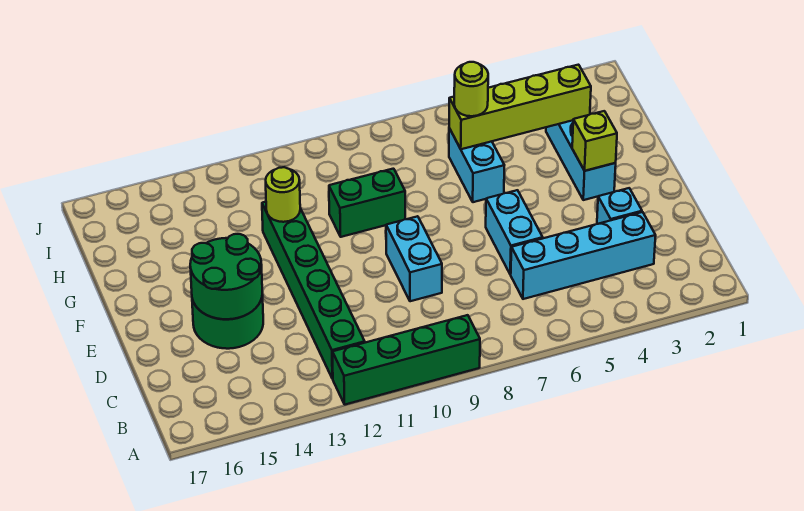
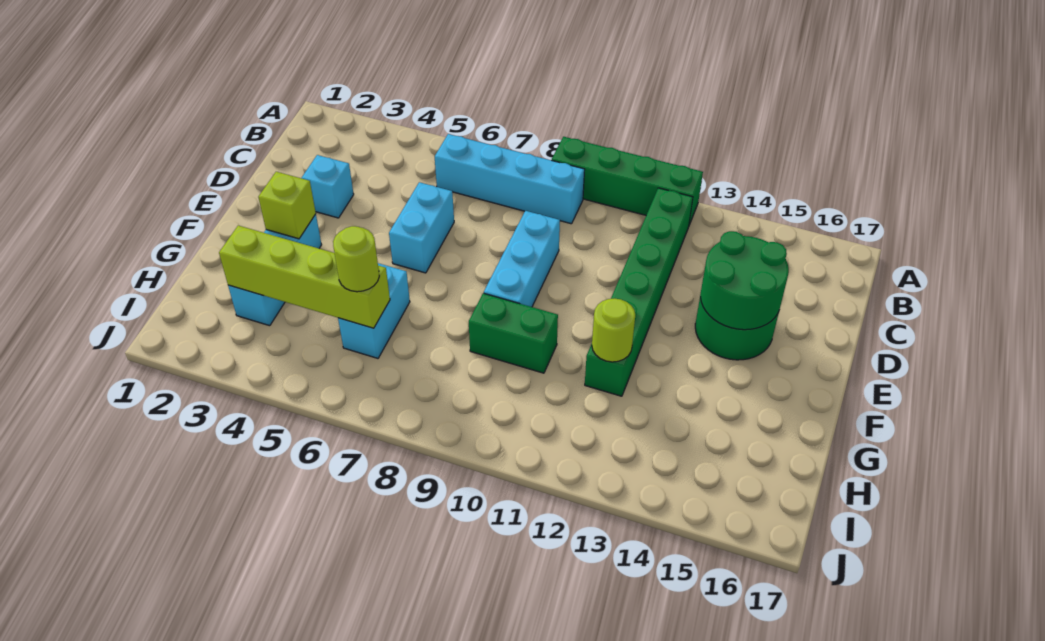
cyan brick C3:C6 level 1 -> cyan brick B6:B9 level 1
cyan brick D9:E9 level 1 -> cyan brick D9:F9 level 1

